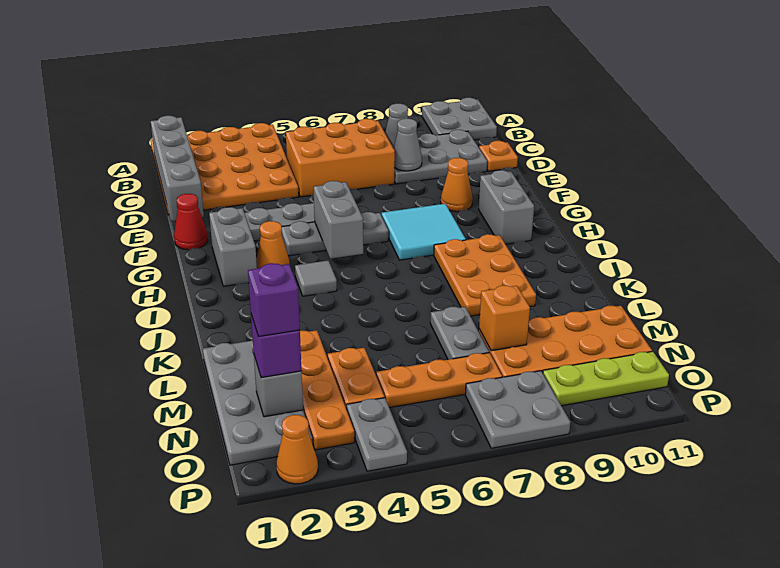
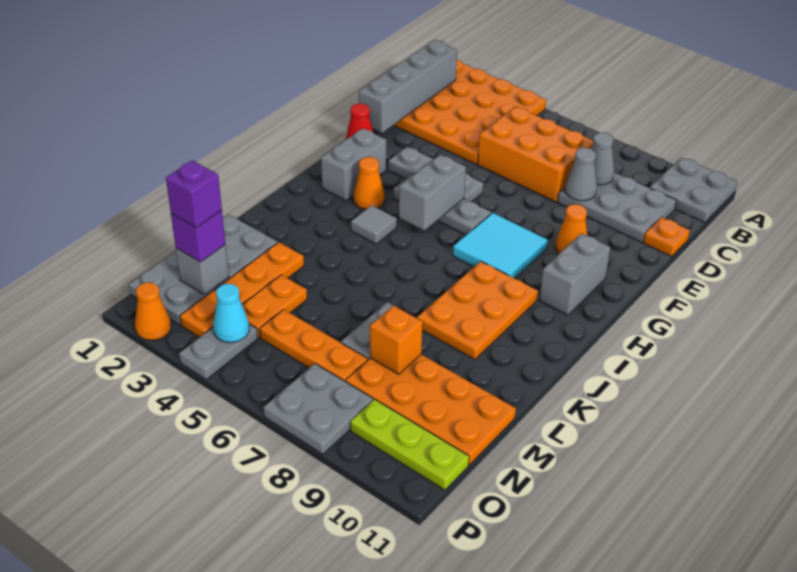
none -> cyan cone O4 level 2

